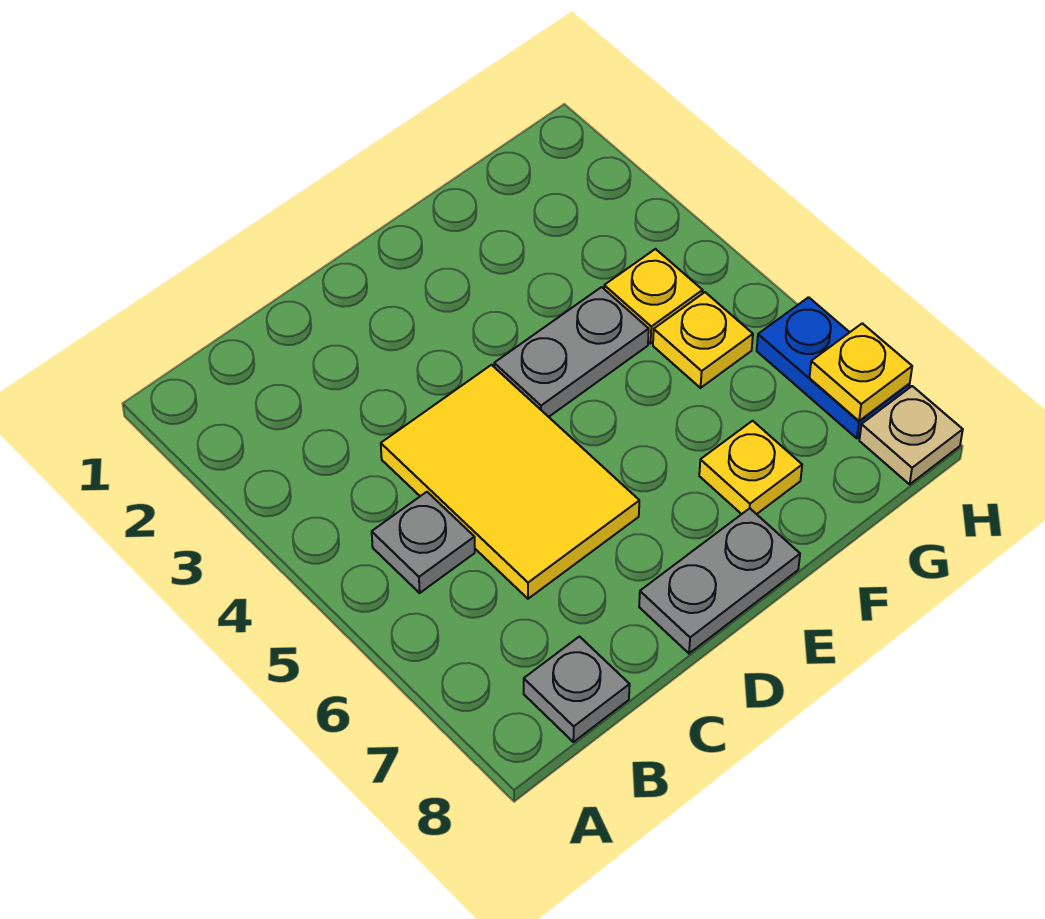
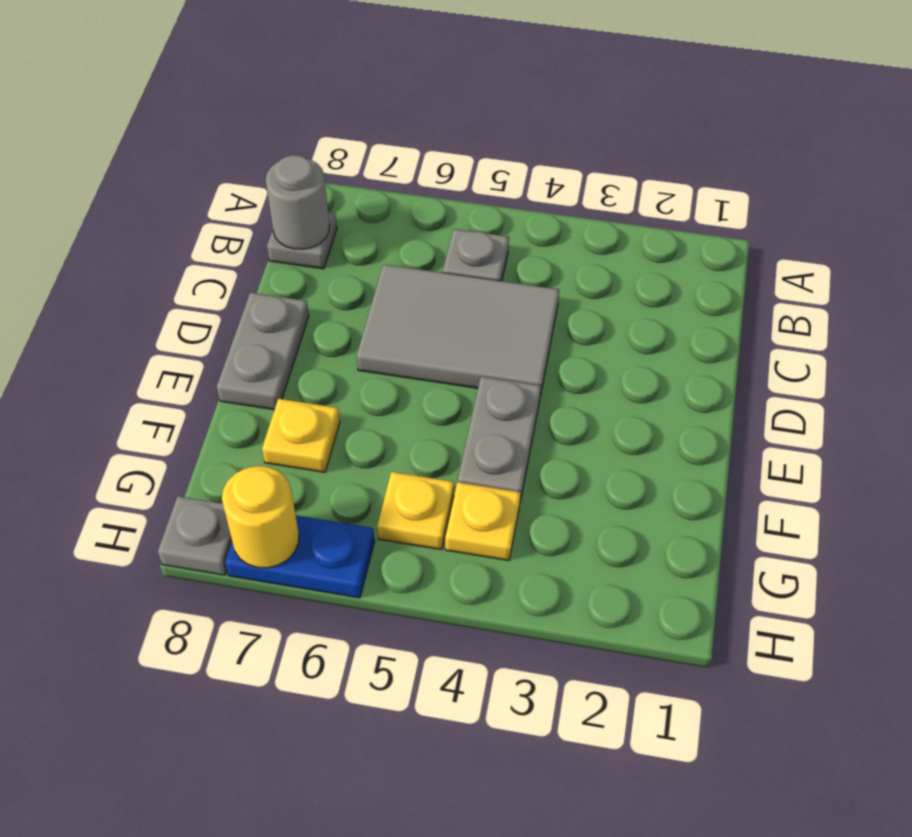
none -> grey round brick B8 level 2
yellow tile C4:D6 level 1 -> grey tile C4:D6 level 1
yellow plate H7 level 2 -> yellow round brick H7 level 2
tan plate H8 level 1 -> grey plate H8 level 1

